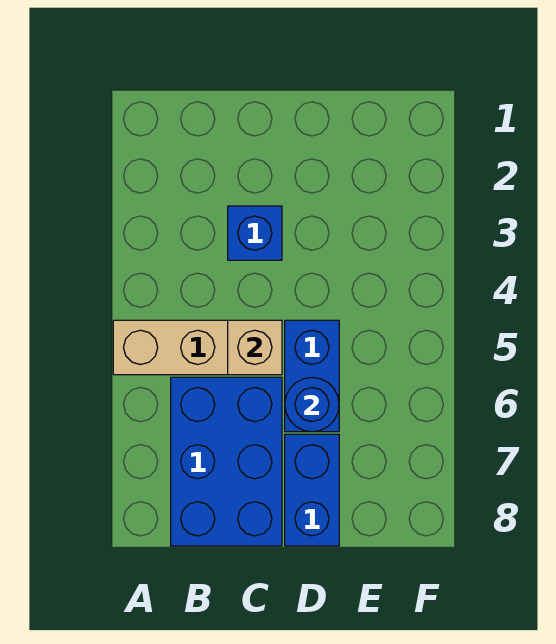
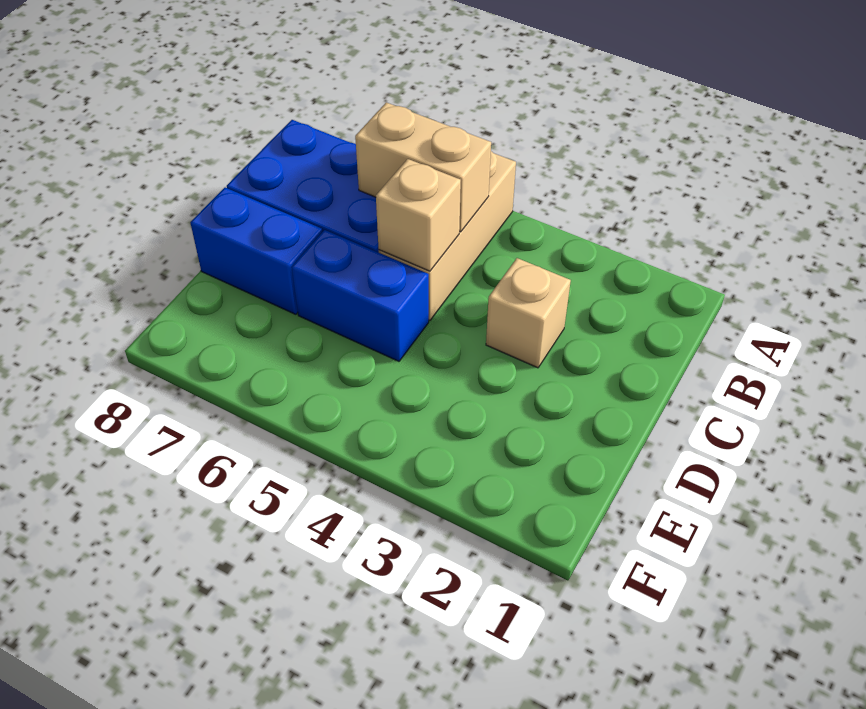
none -> tan brick B5:B6 level 2
blue brick C3 level 1 -> tan brick C3 level 1
blue round brick D6 level 2 -> none

